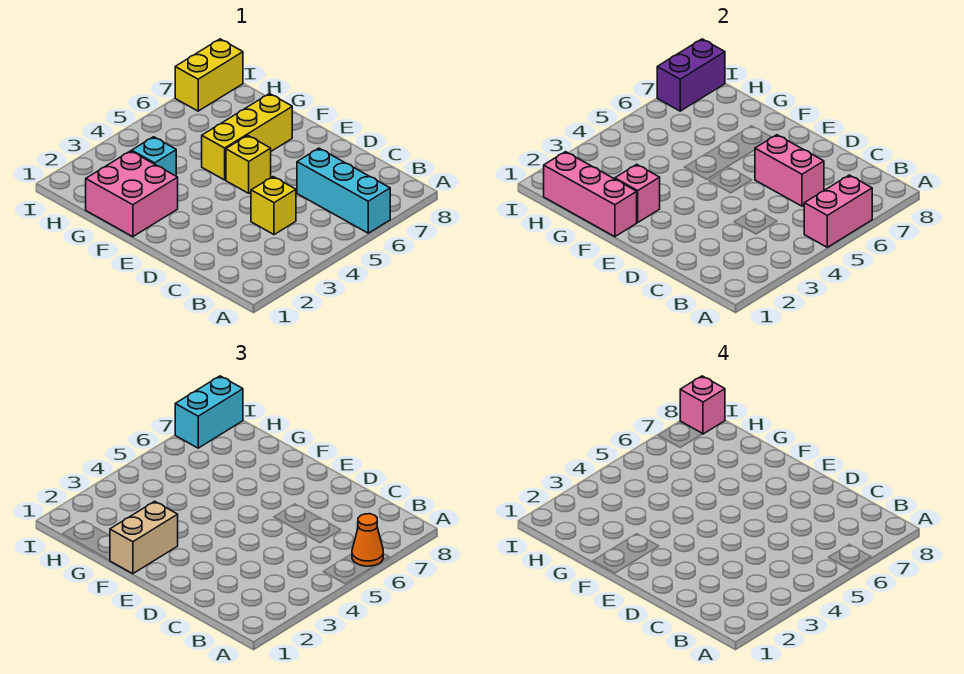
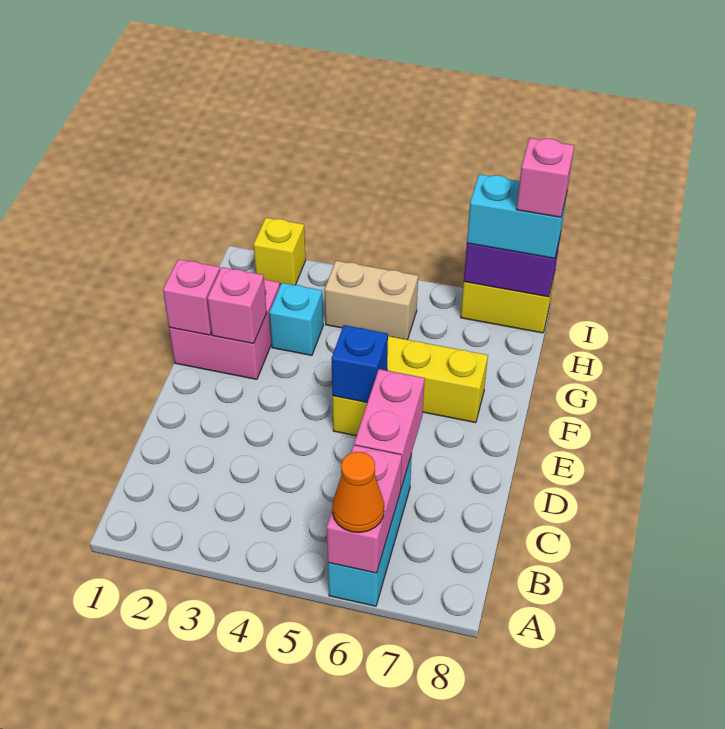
pink brick A5:A6 level 2 -> pink brick A6:B6 level 2
yellow brick C4 level 1 -> yellow brick I2 level 1
none -> blue brick E5 level 2
pink brick F1:H1 level 2 -> pink brick F1 level 2
tan brick F1:F2 level 3 -> tan brick H4:H5 level 1

